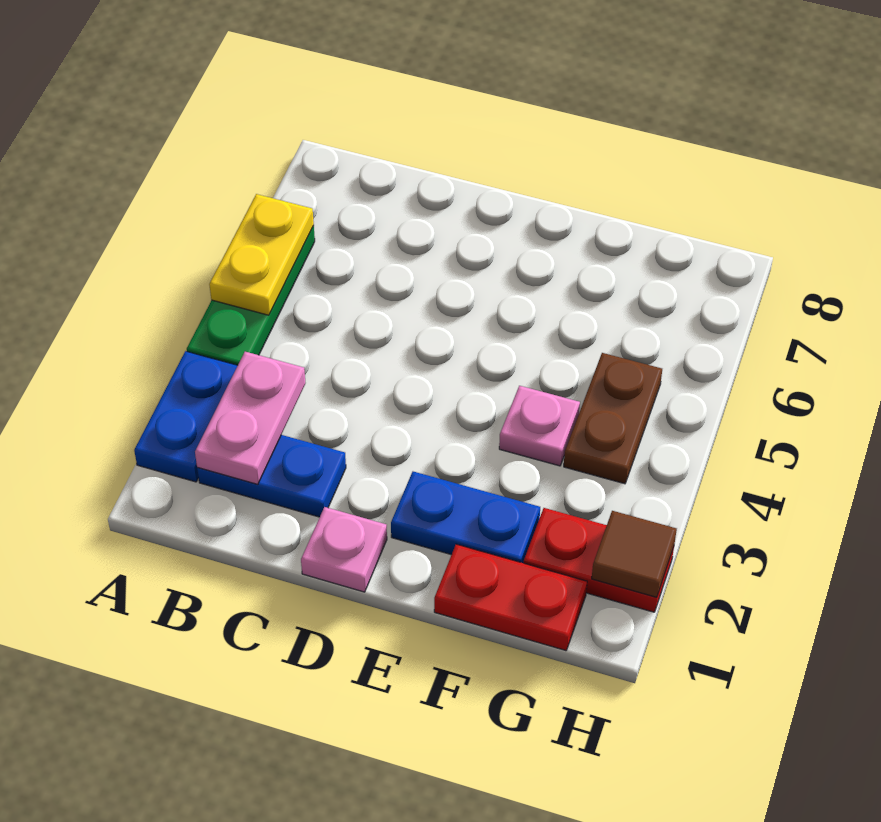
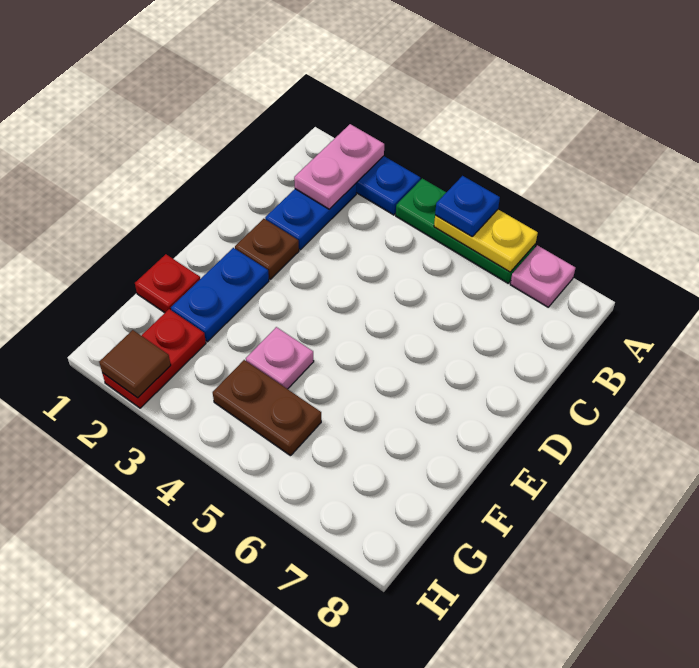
none -> blue plate A5 level 3
pink plate B2:B3 level 2 -> pink plate A2:B2 level 2
pink plate D1 level 1 -> pink plate A7 level 1
none -> brown plate D2 level 1
red plate F1:G1 level 1 -> red plate F1 level 1

